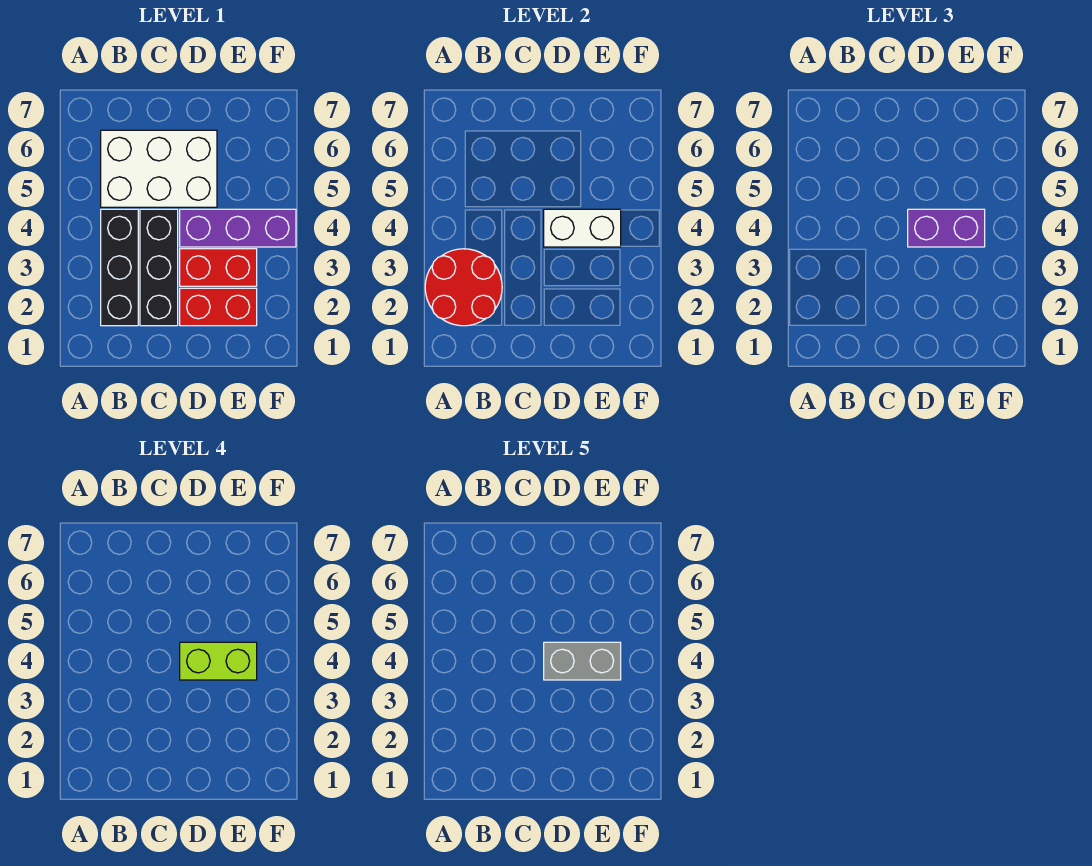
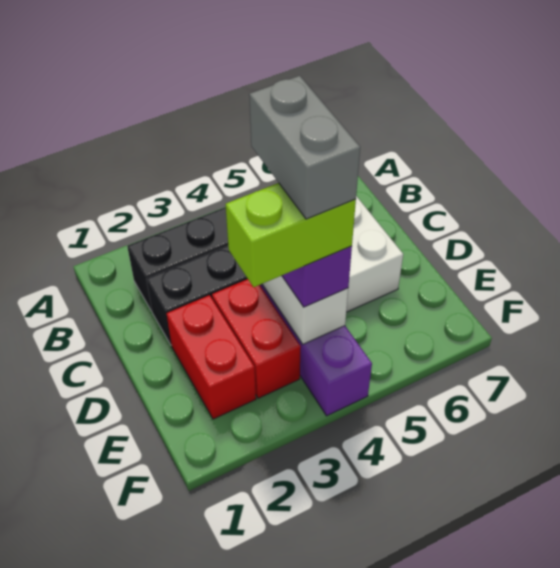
red round brick A2:B3 level 2 -> none
lime brick D4:E4 level 4 -> lime brick E3:E4 level 4

